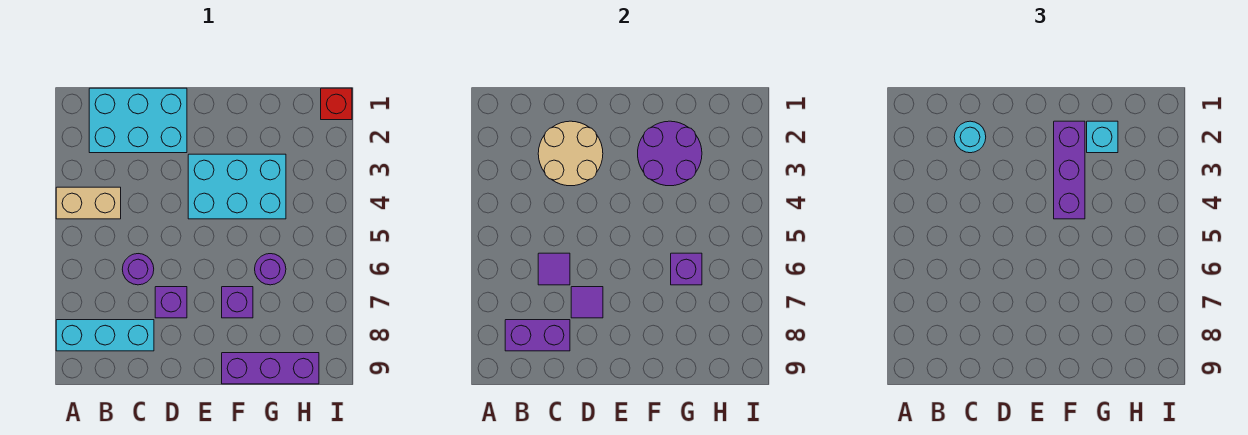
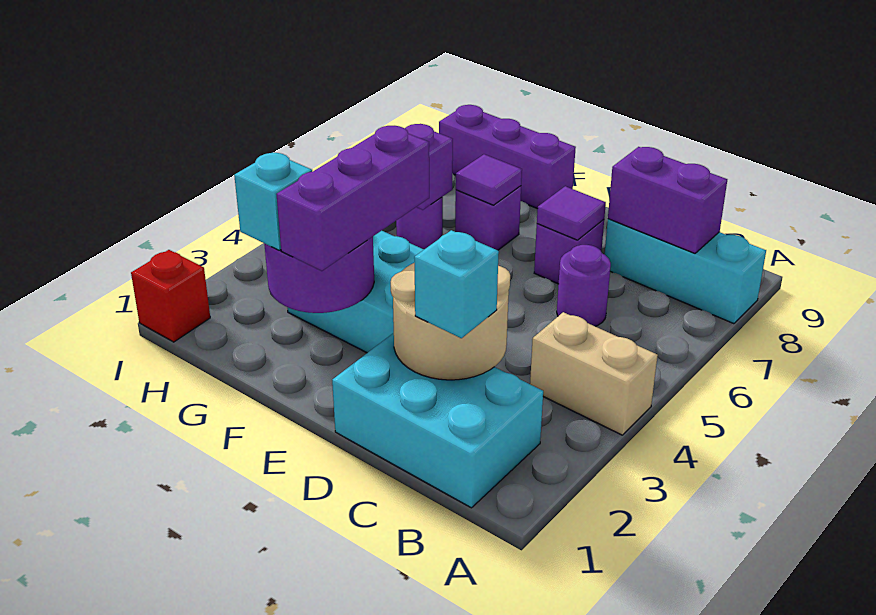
cyan round brick C2 level 3 -> cyan brick C2 level 3
purple tile C6 level 2 -> purple tile F7 level 2

